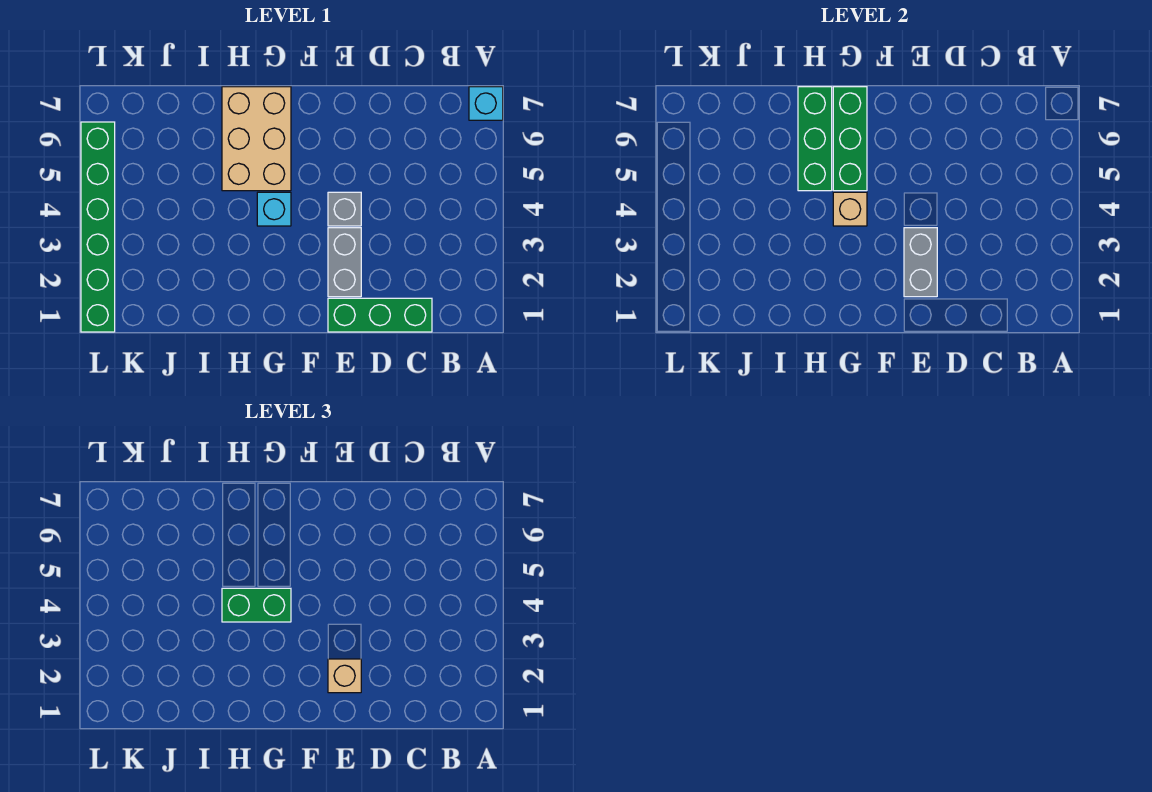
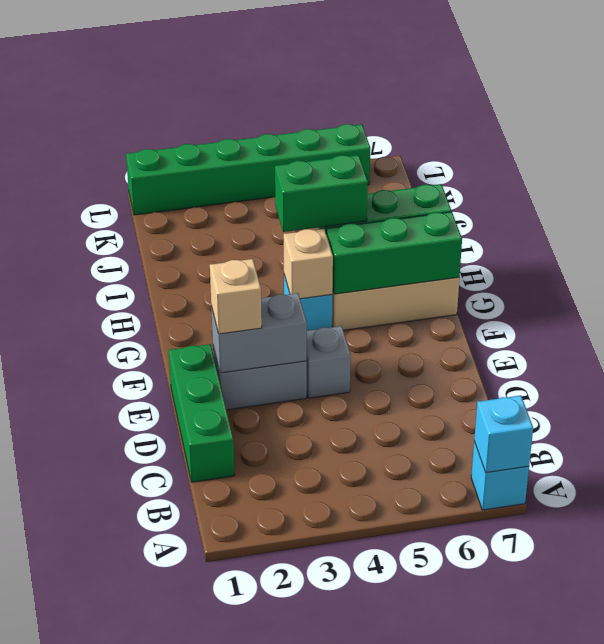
none -> cyan brick A7 level 2
green brick G4:H4 level 3 -> green brick H4:H5 level 3

